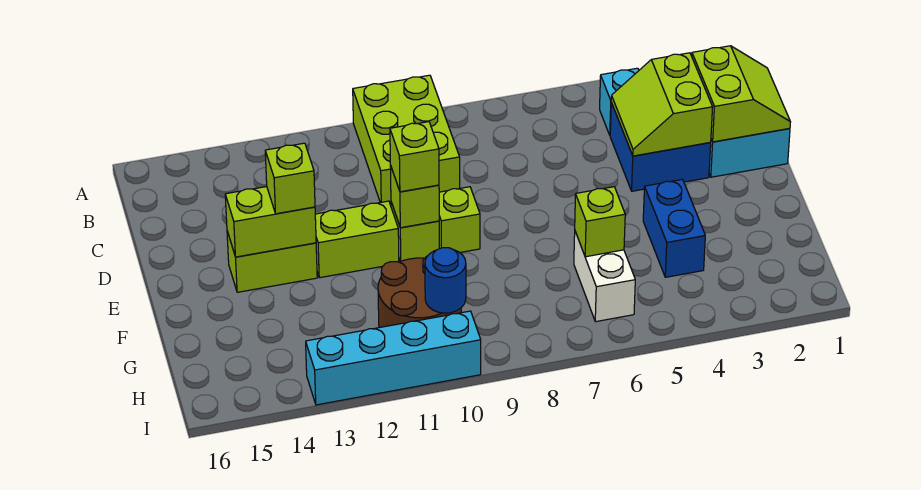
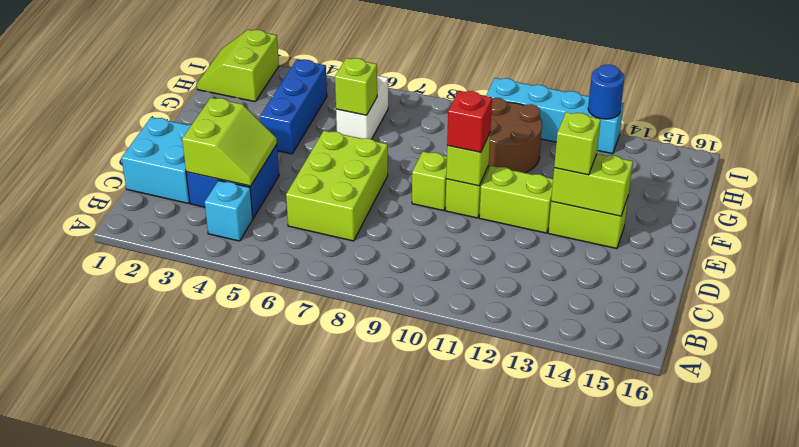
lime brick A9:C10 level 1 -> lime brick C6:E7 level 1
lime slope C1:D2 level 2 top 2 -> lime slope H1:I2 level 1 top 2
lime brick E10 level 3 -> red brick E10 level 3
blue brick F4:G4 level 1 -> blue brick F4:H4 level 1
blue round brick H10 level 2 -> blue round brick I13 level 2

